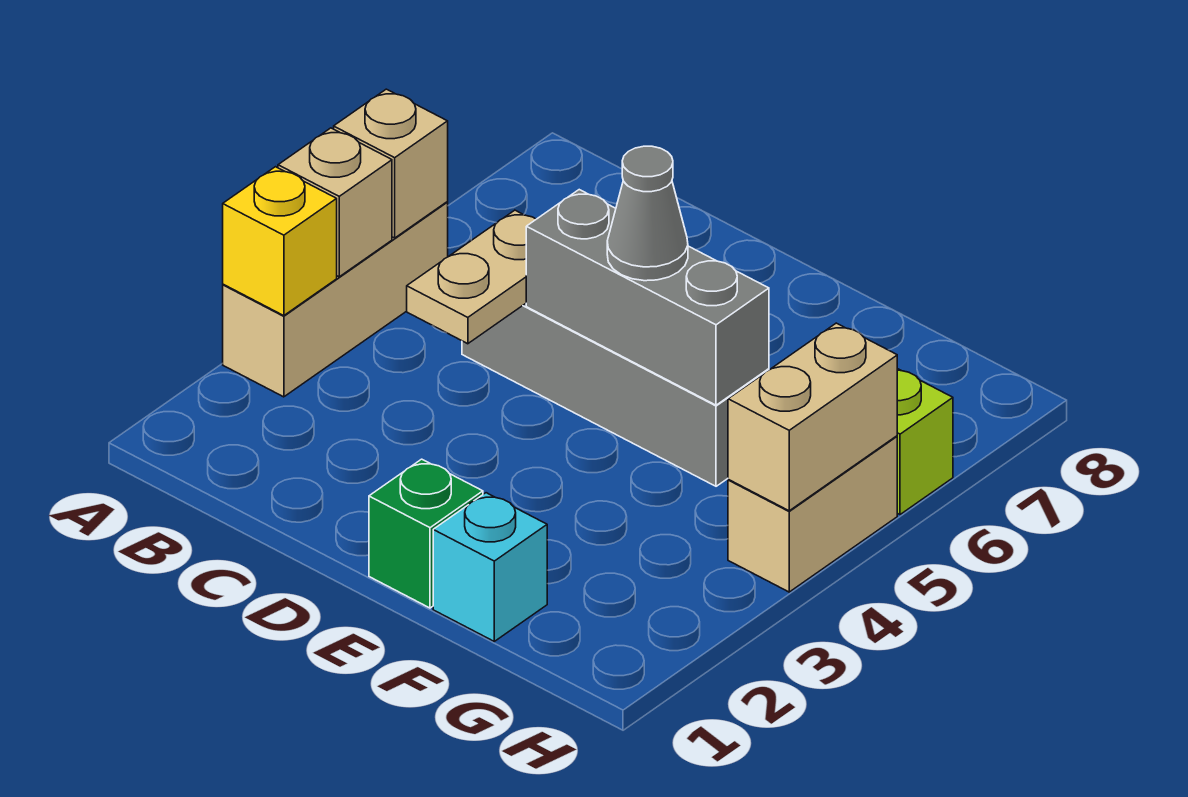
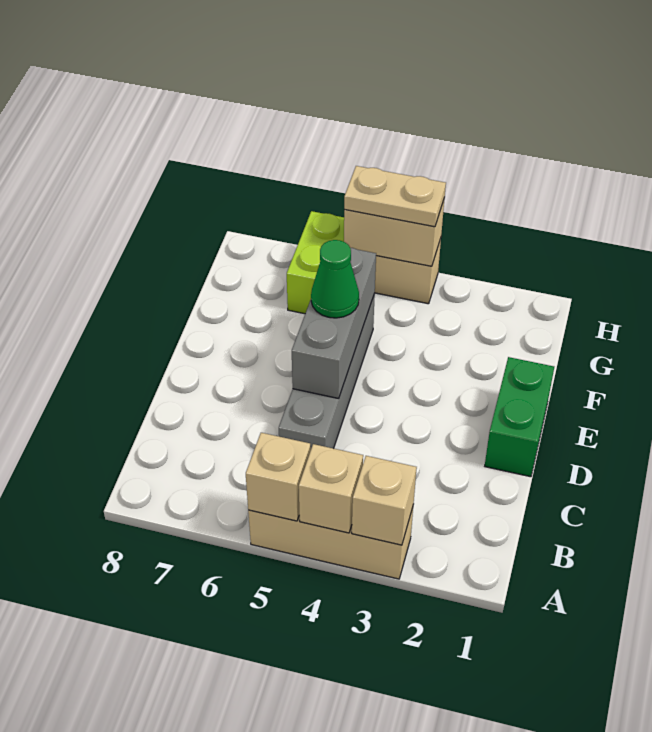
yellow brick A3 level 2 -> tan brick A3 level 2
tan plate C4:C5 level 2 -> tan plate H4:H5 level 3
green brick E1 level 1 -> green brick D1:E1 level 1
grey cone E5 level 3 -> green cone E5 level 3
cyan brick F1 level 1 -> none

